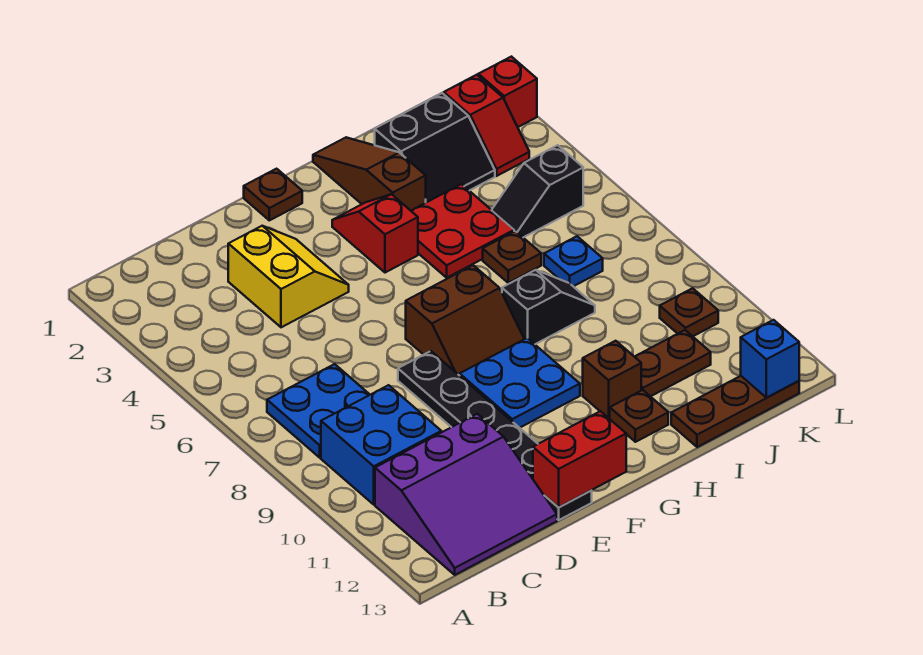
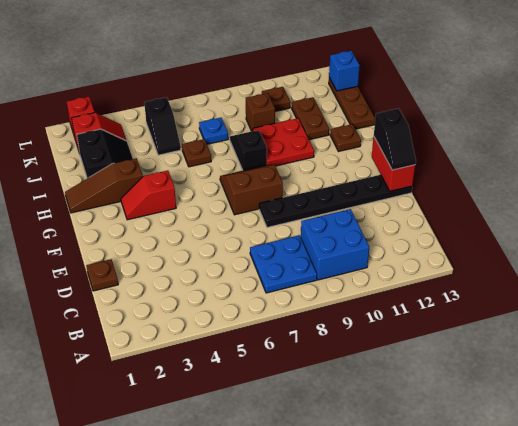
purple slope B11:D13 level 1 top 11 -> none
yellow slope D3:E4 level 1 top D -> none
none -> black slope E13:F13 level 3 top F
brown plate F1 level 1 -> brown plate D1 level 1
brown slope F7:G8 level 1 top 7 -> brown slope F7:G8 level 1 top F
blue plate F9:G10 level 1 -> none
red plate H4:I5 level 1 -> red plate H9:I10 level 1
brown brick H11 level 1 -> brown brick J9 level 1

